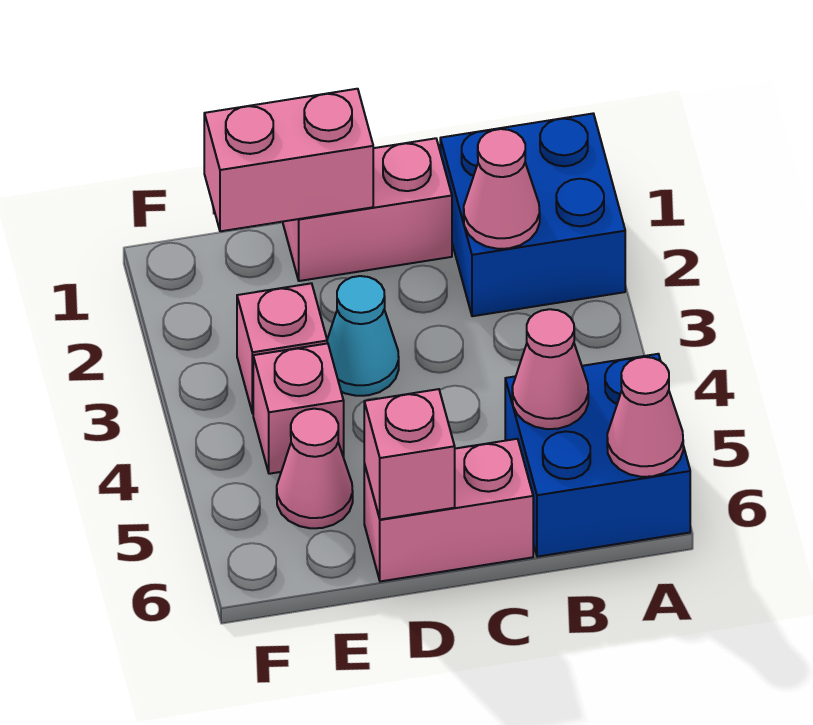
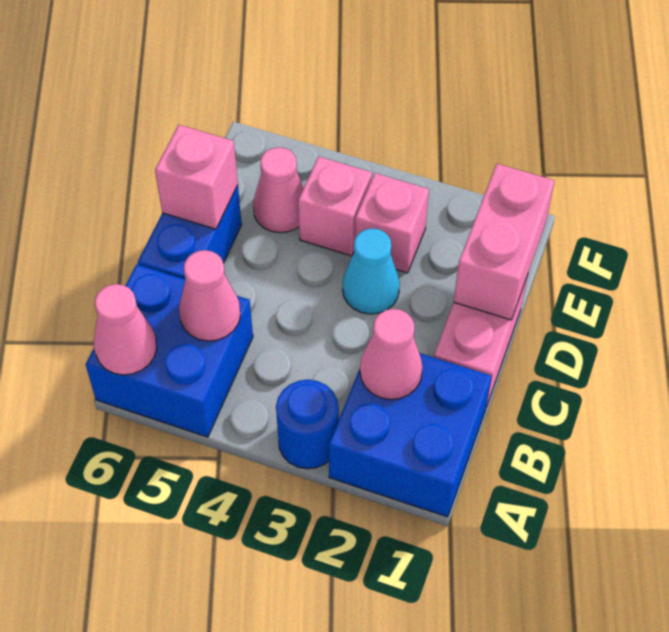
none -> blue round brick A3 level 1
pink brick C6:D6 level 1 -> blue brick C6:D6 level 1

